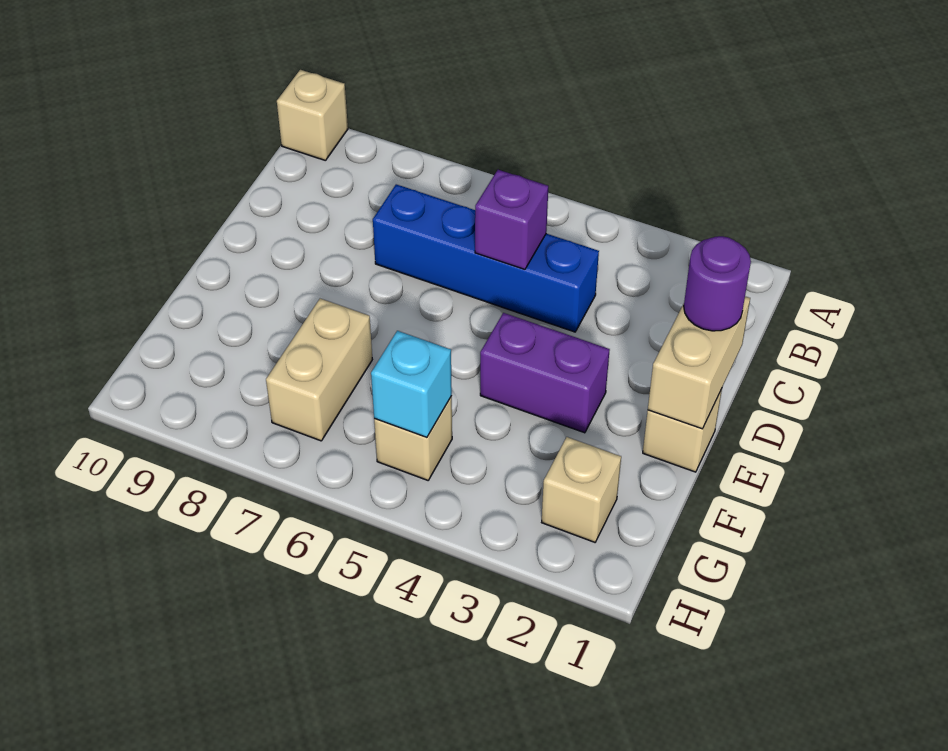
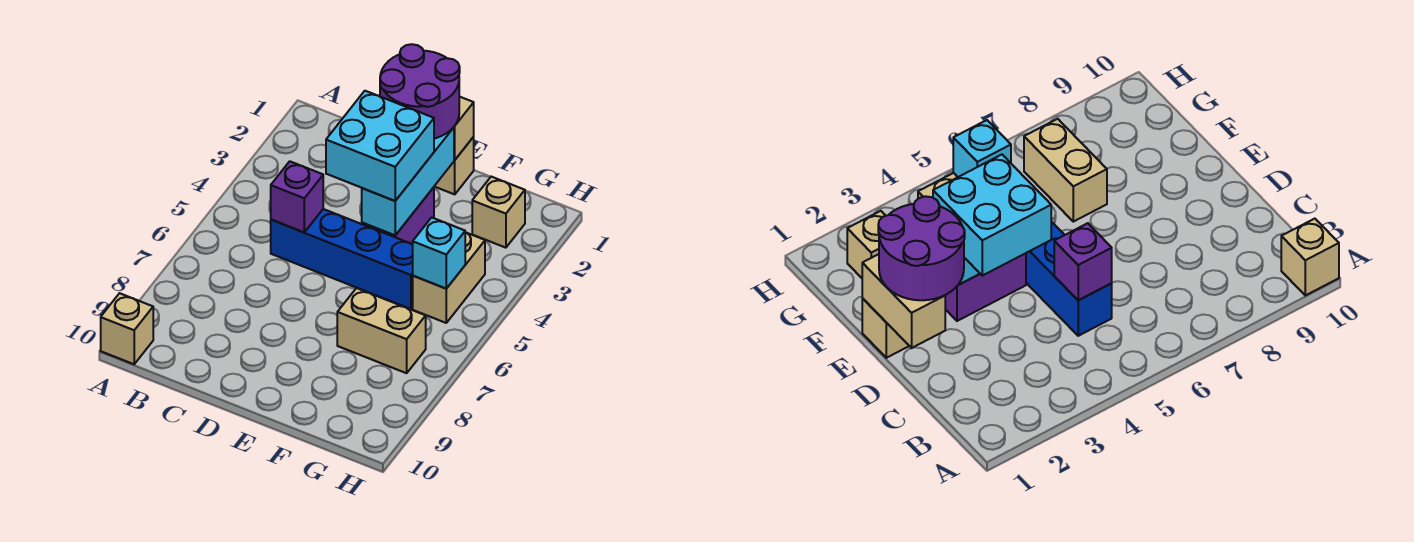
blue brick C4:C7 level 1 -> blue brick C5:F5 level 1
purple round brick D1 level 3 -> purple round brick D1:E2 level 3
none -> cyan brick D3:E4 level 3
none -> cyan brick E2:E4 level 2
tan brick G5 level 1 -> tan brick G4:G5 level 1

